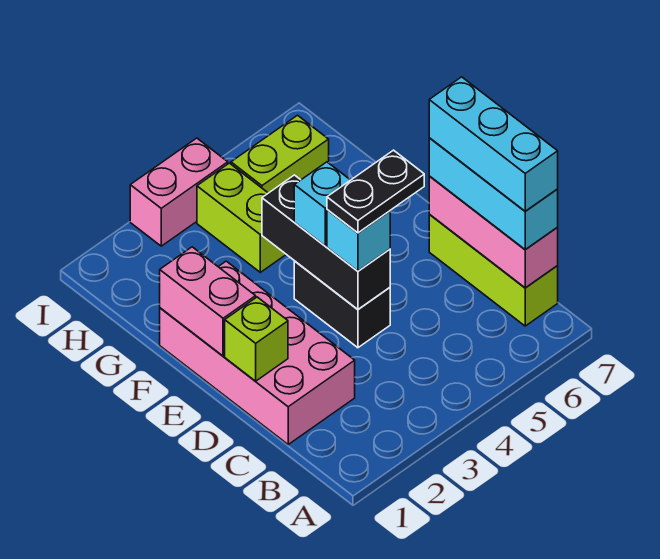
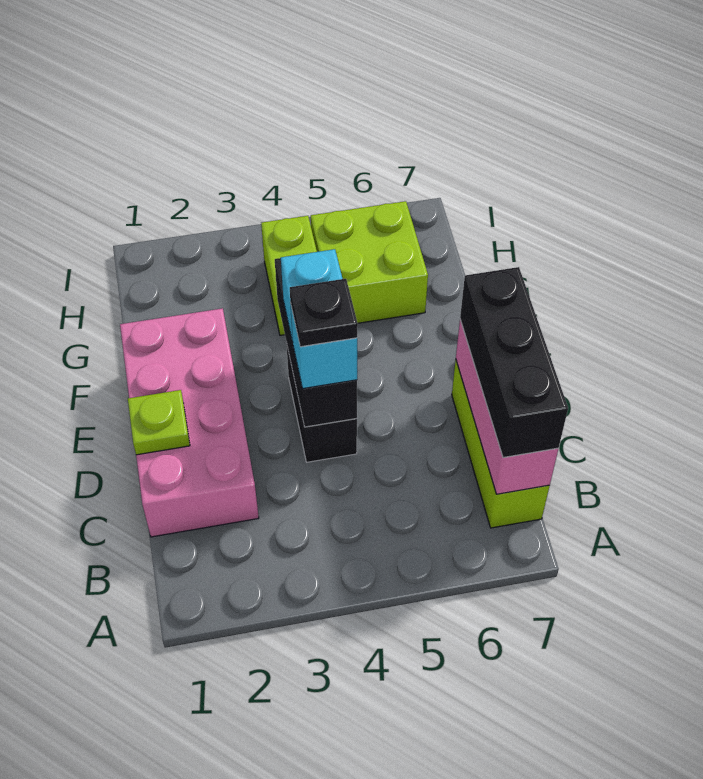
cyan brick B7:D7 level 3 -> black brick B7:D7 level 3
cyan brick B7:D7 level 4 -> none
lime brick D1 level 2 -> lime plate D1 level 2
black plate D4:D5 level 4 -> black plate D4 level 4
pink brick E1:F1 level 2 -> none
lime brick H5:H6 level 1 -> lime brick G5:H6 level 1
pink brick I3:I4 level 1 -> none

